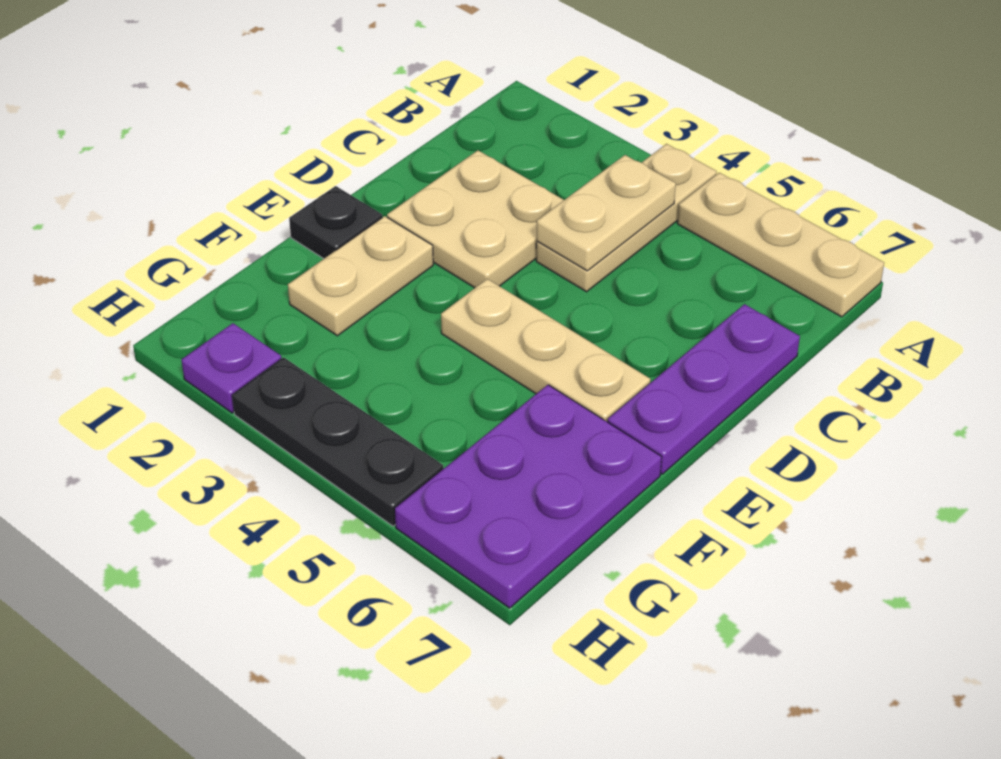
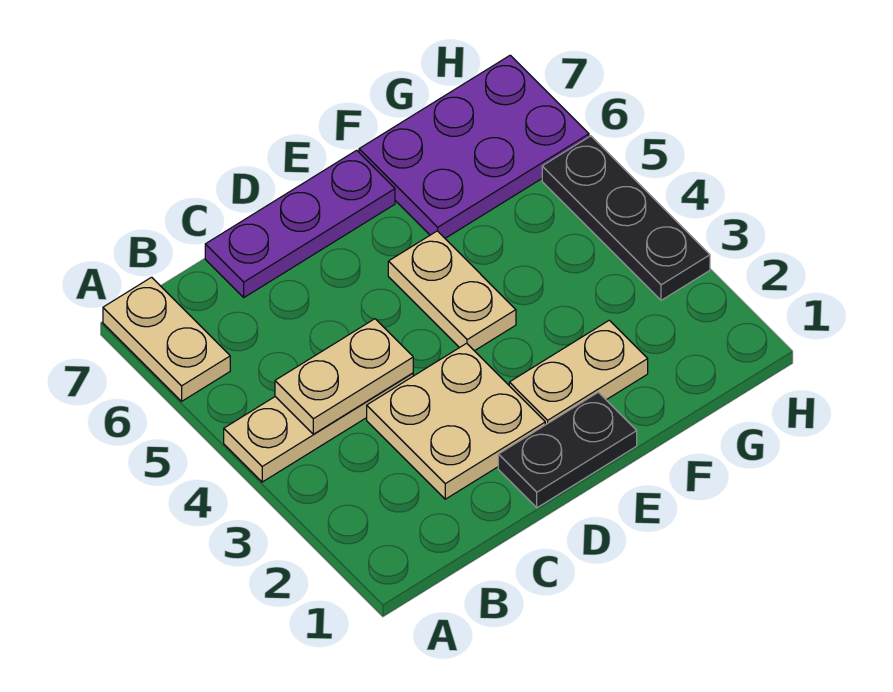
tan plate A5:A7 level 1 -> tan plate A6:A7 level 1
black plate E1 level 1 -> black plate D1:E1 level 1
tan plate E4:E6 level 1 -> tan plate E4:E5 level 1
purple plate H2 level 1 -> none

